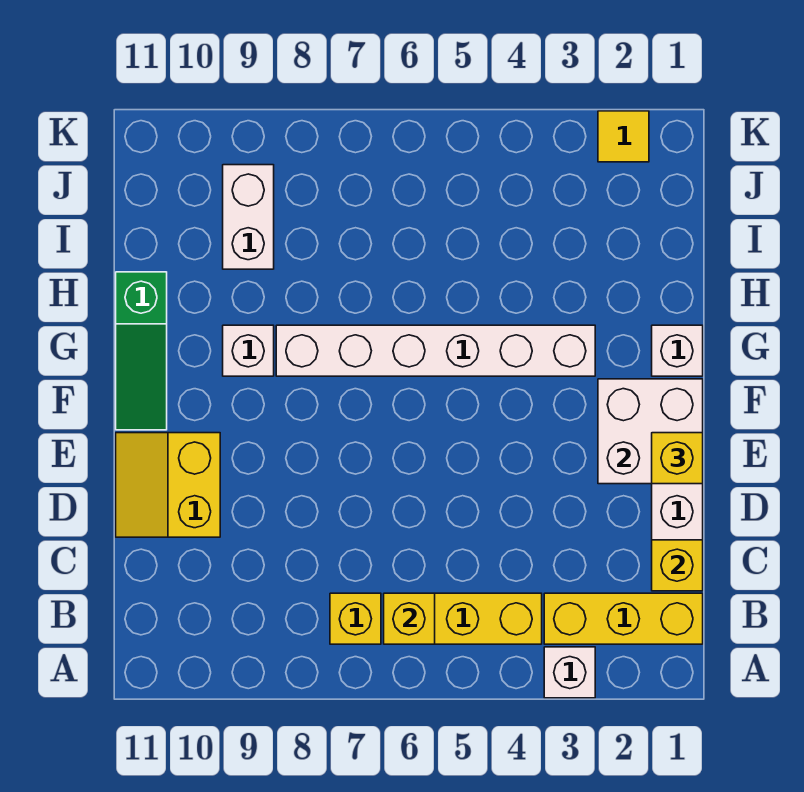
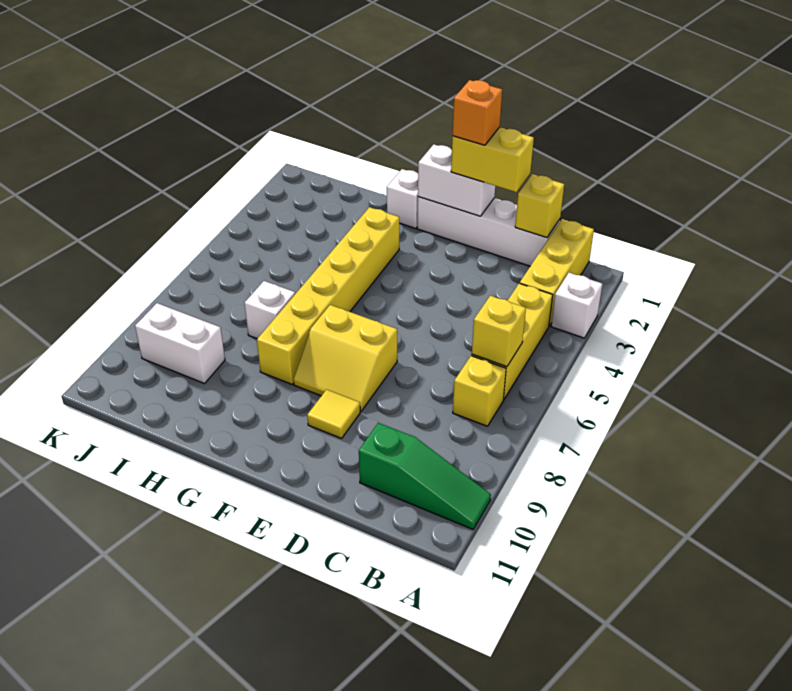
yellow slope D10:E11 level 1 top 10 -> yellow slope E7:F8 level 1 top 7
white brick E1:F2 level 2 -> white brick E1:F1 level 2
yellow brick E1 level 3 -> yellow brick D1:E1 level 3
none -> orange brick E1 level 4
green slope F11:H11 level 1 top H -> green slope A10:C10 level 1 top C
white brick G3:G8 level 1 -> yellow brick G3:G8 level 1
white brick G9 level 1 -> white brick H7 level 1
yellow tile K2 level 1 -> yellow tile E9 level 1

